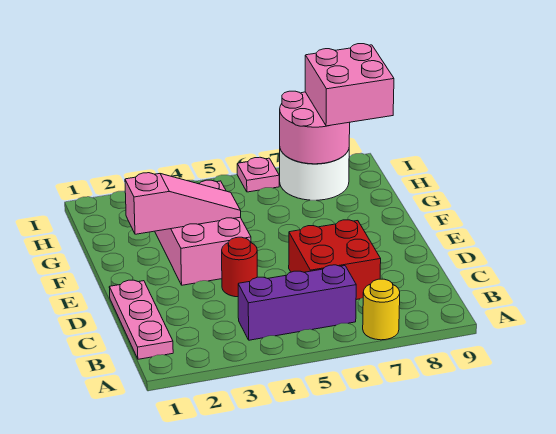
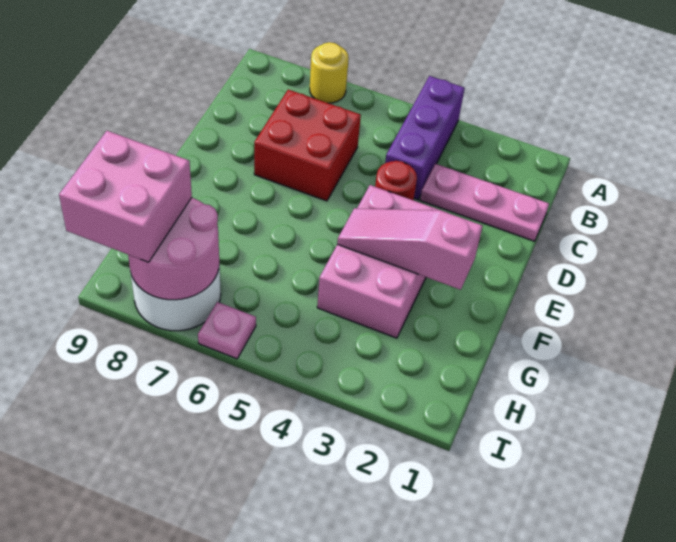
pink plate B1:D1 level 1 -> pink plate C1:C3 level 1
purple brick B4:B6 level 1 -> purple brick A4:C4 level 1

